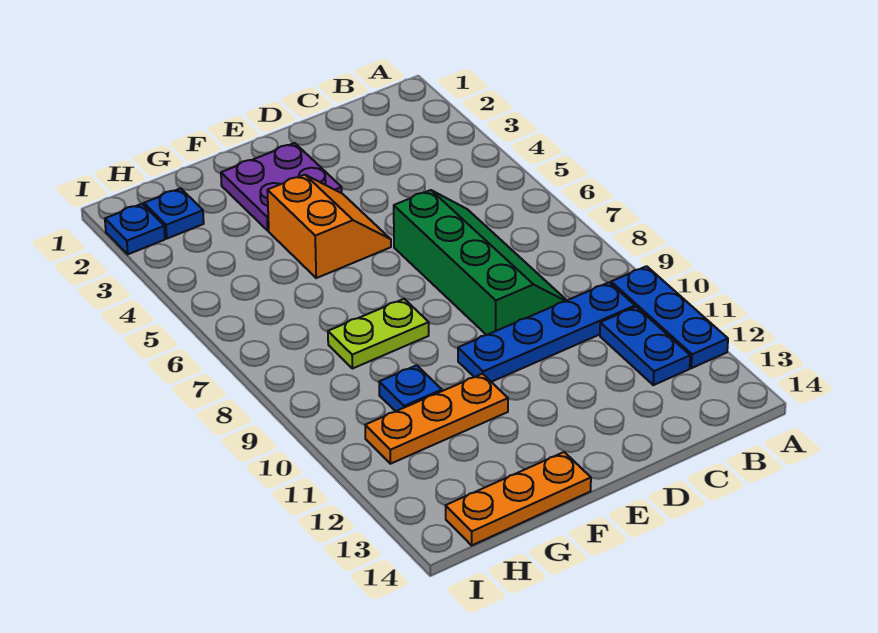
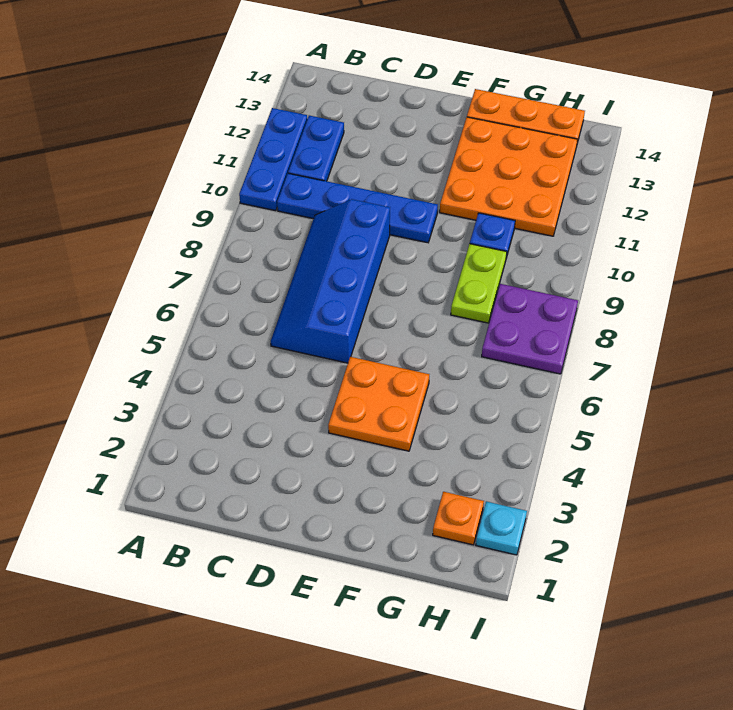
green slope C6:D9 level 1 top D -> blue slope C6:D9 level 1 top D
purple plate E2:F3 level 1 -> purple plate H7:I8 level 1
orange slope E4:F5 level 1 top F -> orange plate E4:F5 level 1
lime plate F8:G8 level 1 -> lime plate G8:G9 level 1
orange plate F11:H11 level 1 -> orange plate F11:H13 level 1
blue plate H2 level 1 -> orange plate H2 level 1
blue plate I2 level 1 -> cyan plate I2 level 1

